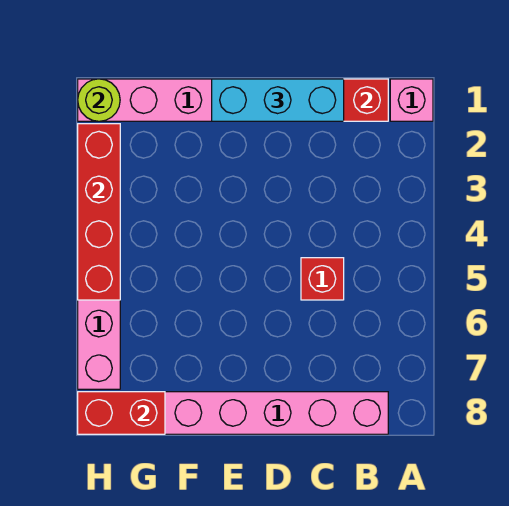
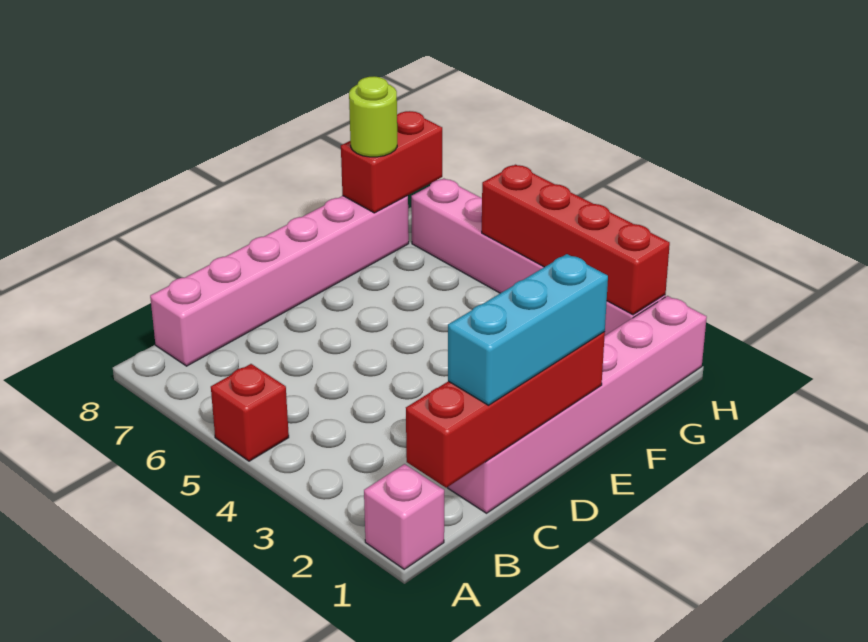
red brick C5 level 1 -> red brick A5 level 1
lime round brick H1 level 2 -> lime round brick G8 level 3

